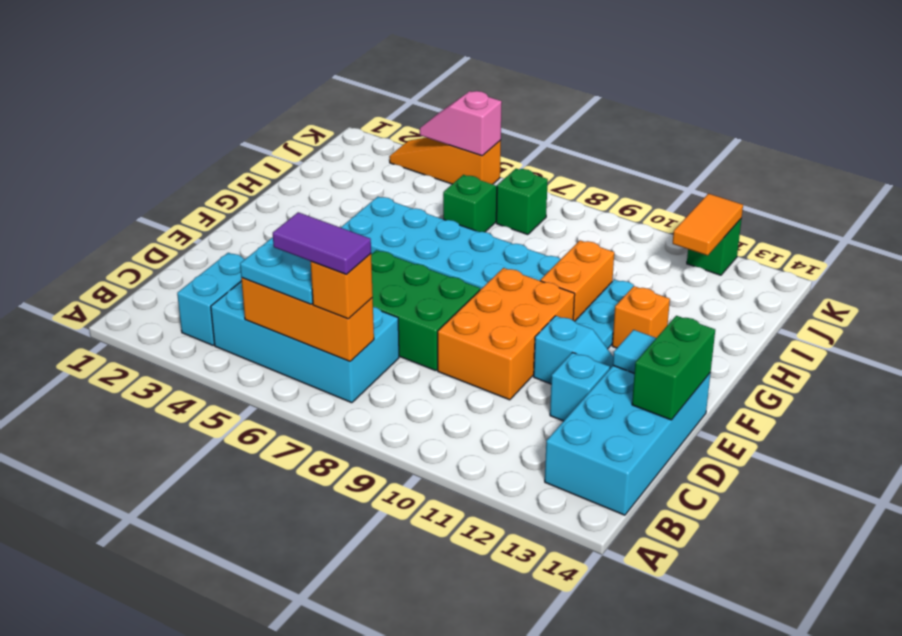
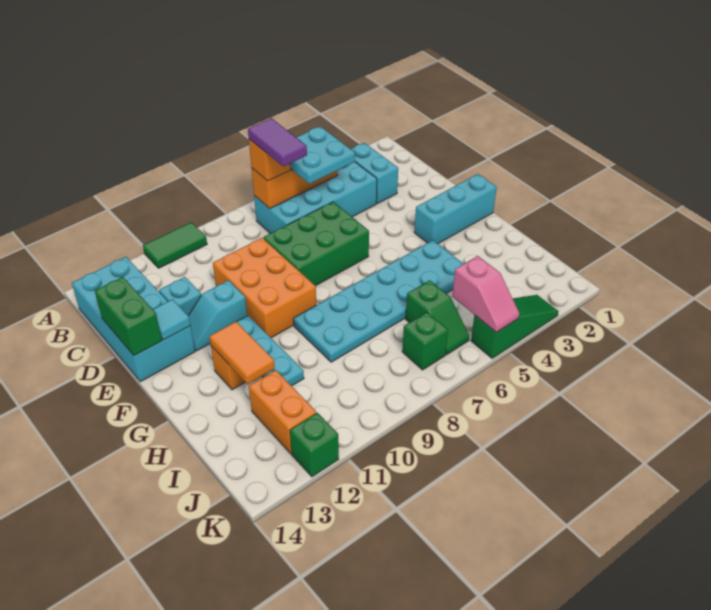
none -> green tile A10:A11 level 1
purple tile B6:B7 level 4 -> purple tile B7:C7 level 4
none -> cyan brick F1:F3 level 1
orange brick G10:H10 level 1 -> orange brick I12:J12 level 1
orange tile J12:K12 level 2 -> orange tile G12:H12 level 2
orange slope K3:K5 level 1 top 5 -> green slope K3:K5 level 1 top 5
pink slope K4:K5 level 2 top 5 -> pink slope J5:K5 level 2 top J

